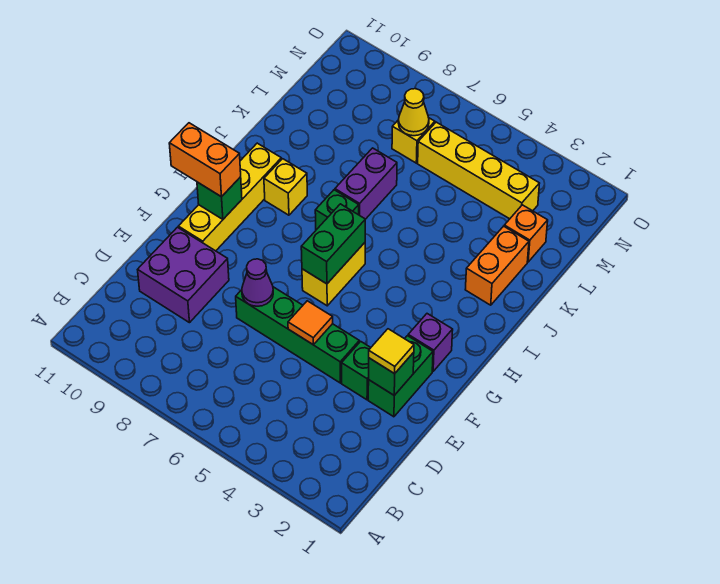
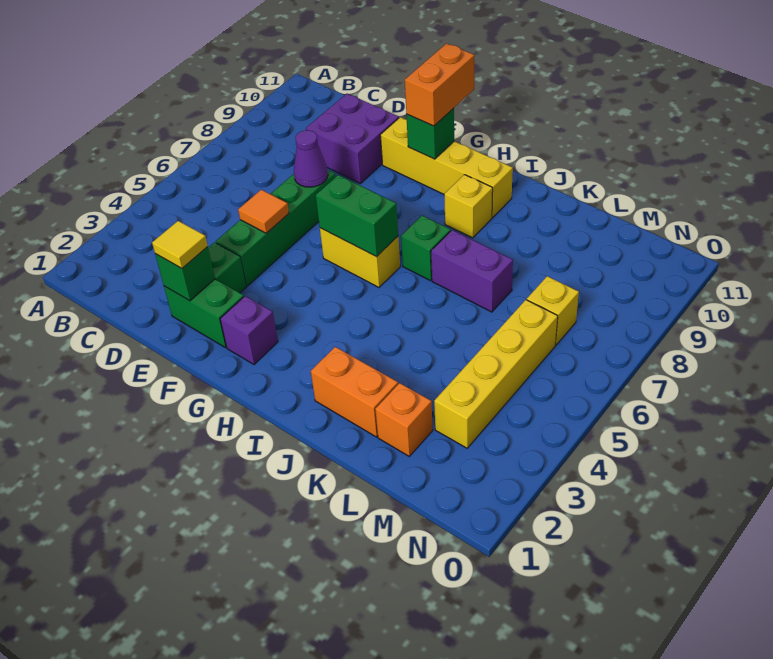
yellow cone M7 level 2 -> none

